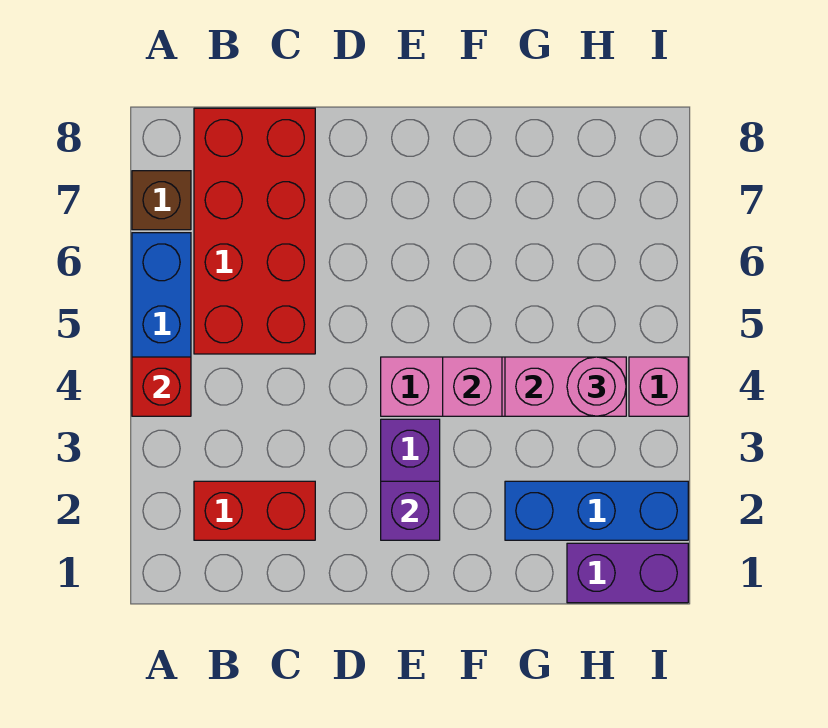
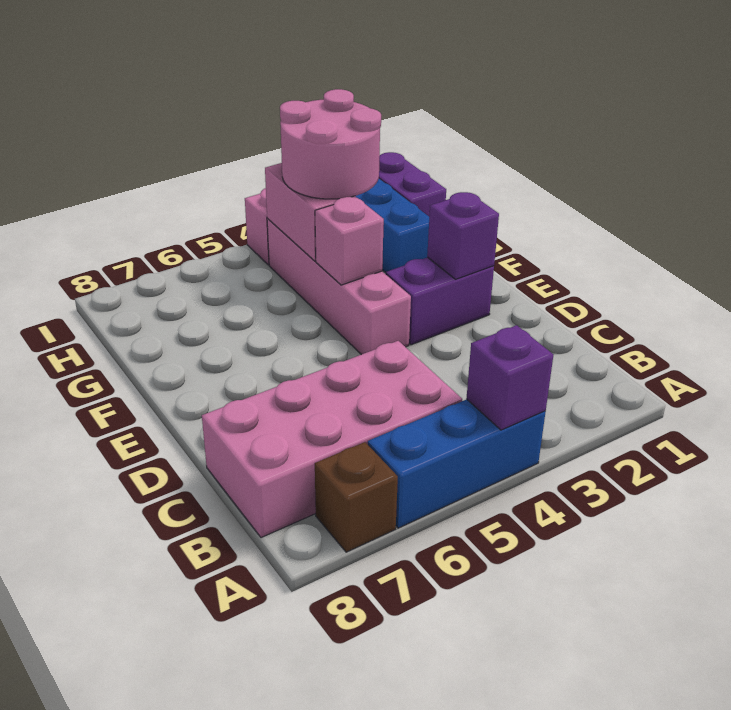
red brick A4 level 2 -> purple brick A4 level 2
red brick B2:C2 level 1 -> none
red brick B5:C8 level 1 -> pink brick B5:C8 level 1
pink round brick H4 level 3 -> pink round brick G3:H4 level 3

